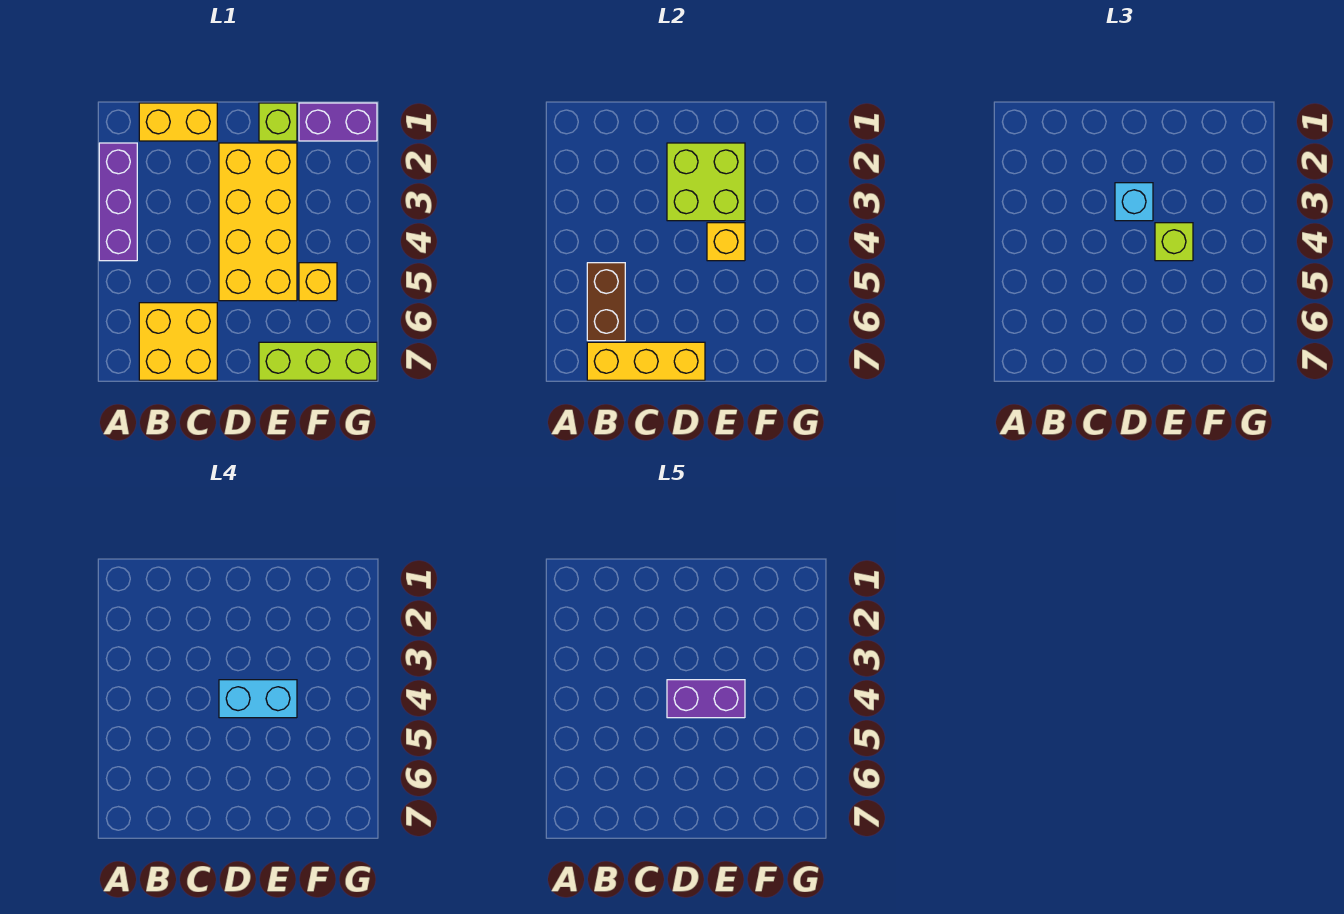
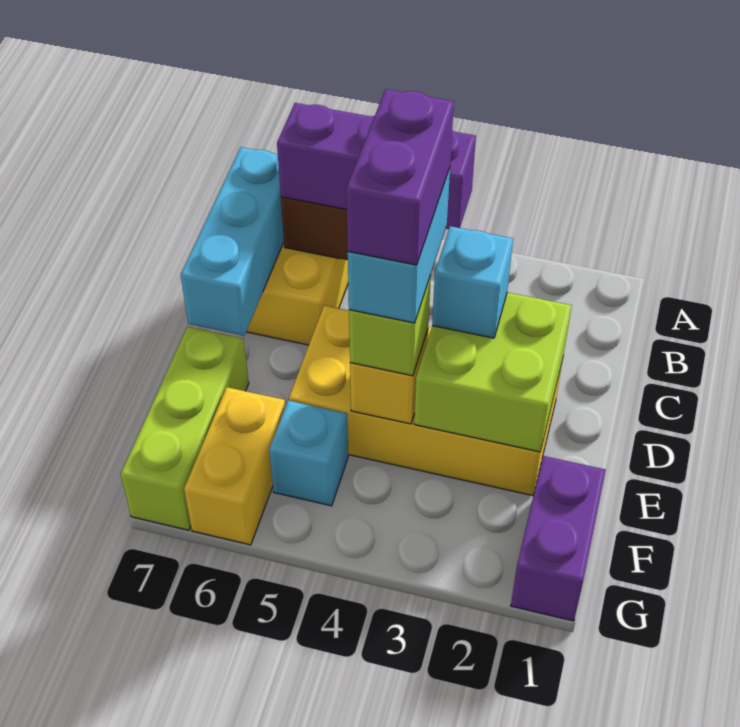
purple brick A2:A4 level 1 -> purple brick B4:B6 level 3
yellow brick B1:C1 level 1 -> yellow brick F6:G6 level 1
yellow brick B7:D7 level 2 -> cyan brick B7:D7 level 2
lime brick E1 level 1 -> none
yellow brick F5 level 1 -> cyan brick F5 level 1

